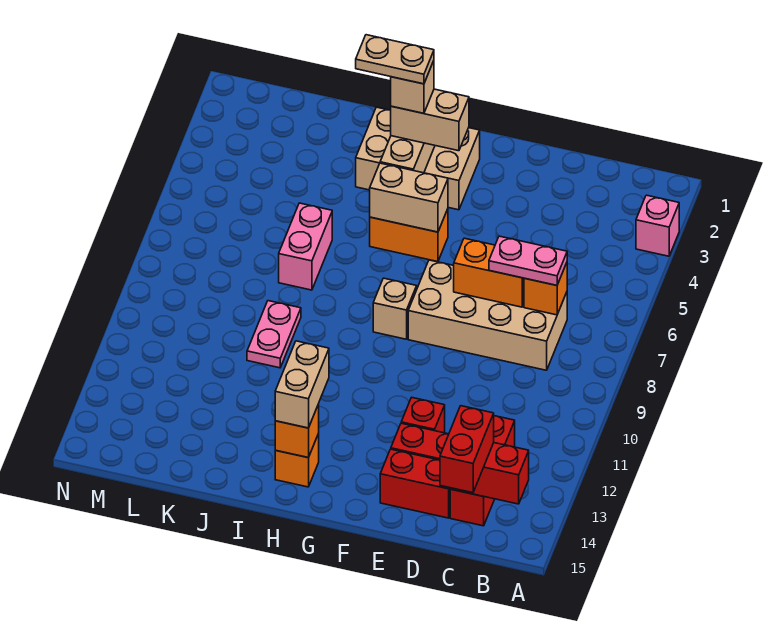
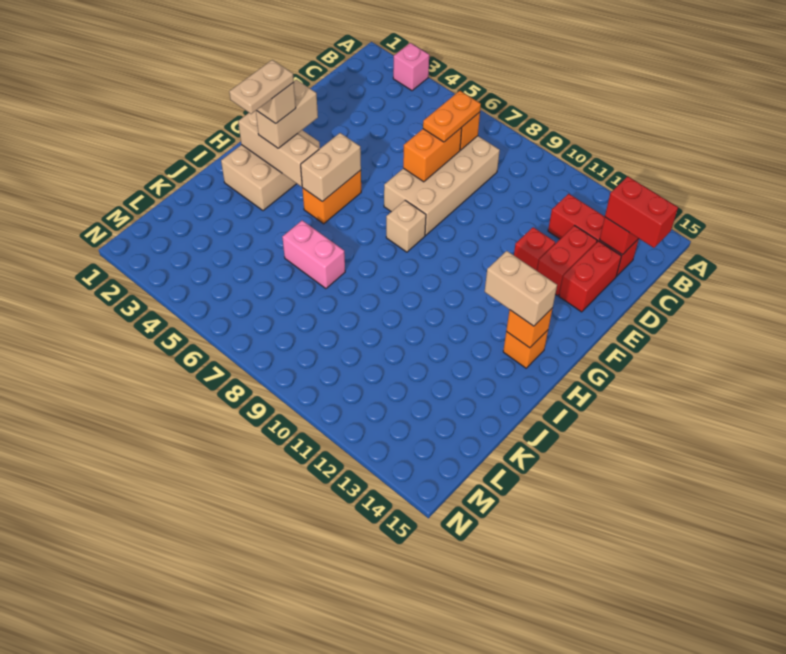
pink plate C7:D7 level 3 -> orange plate C7:D7 level 3
pink plate J9:J10 level 1 -> none

